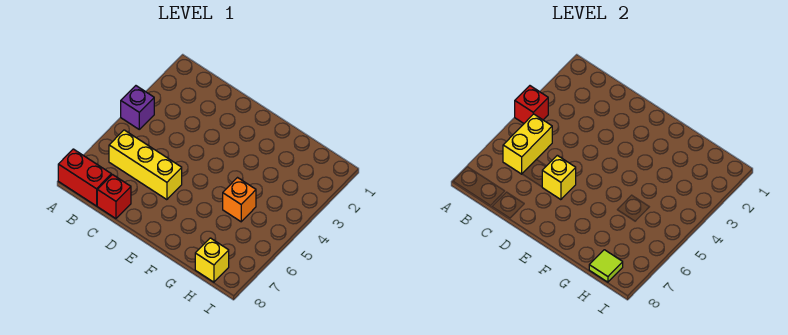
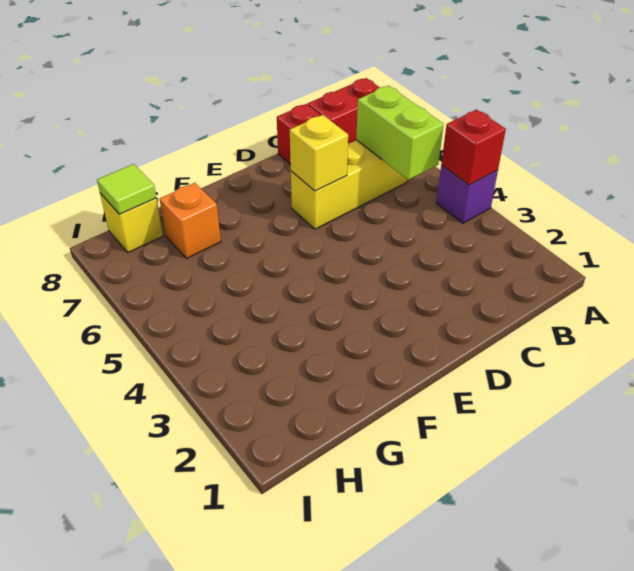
yellow brick B5:B6 level 2 -> lime brick B5:B6 level 2
orange brick G5 level 1 -> orange brick G7 level 1

